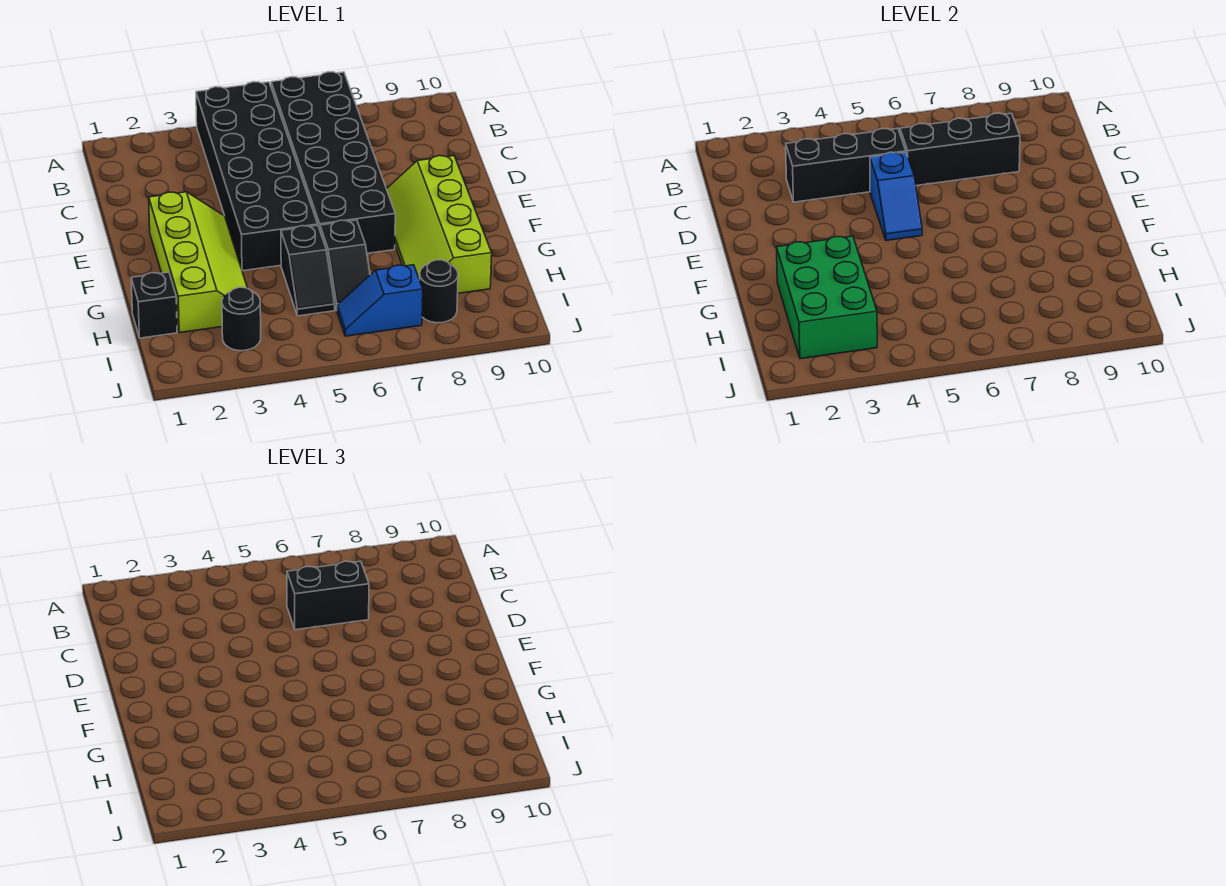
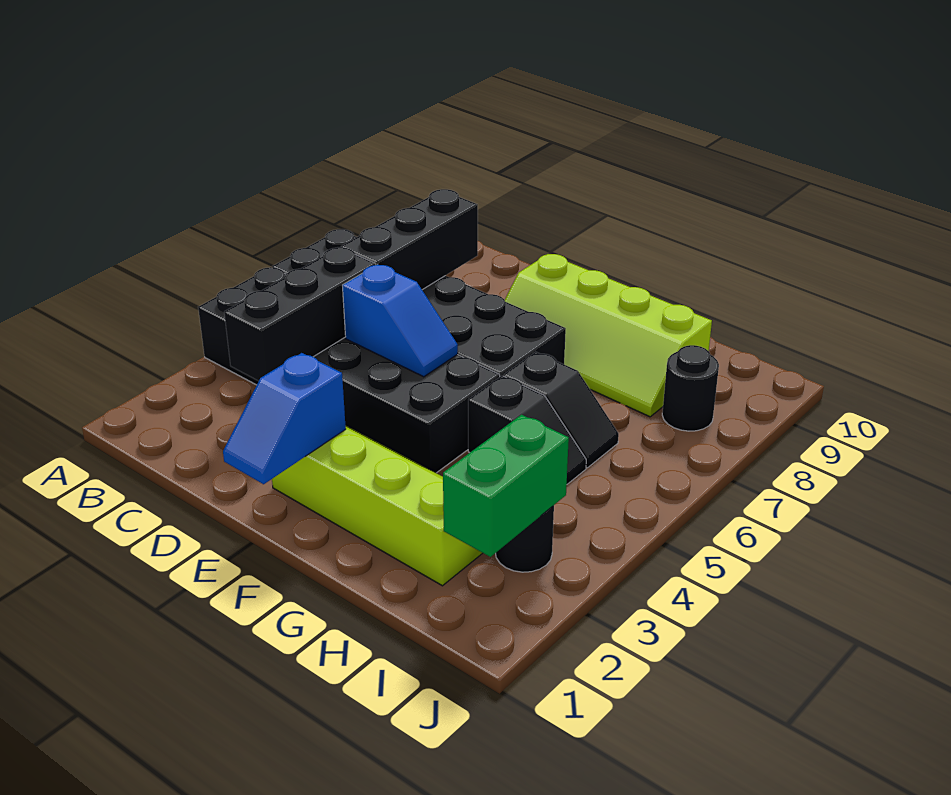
black brick C6:C7 level 3 -> none
green brick G2:I3 level 2 -> green brick I2:I3 level 2
black brick H1 level 1 -> none
blue slope I6:I7 level 1 top 7 -> blue slope E1:E2 level 2 top 2

